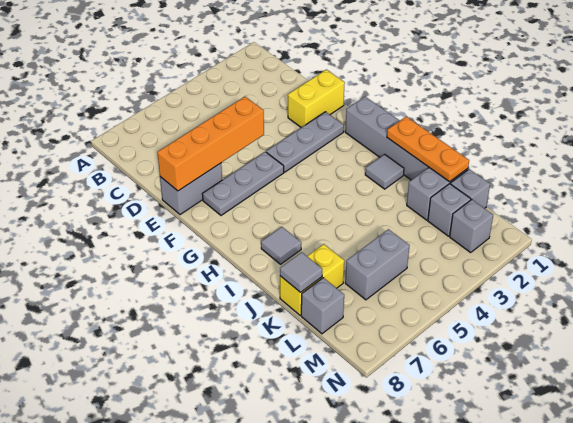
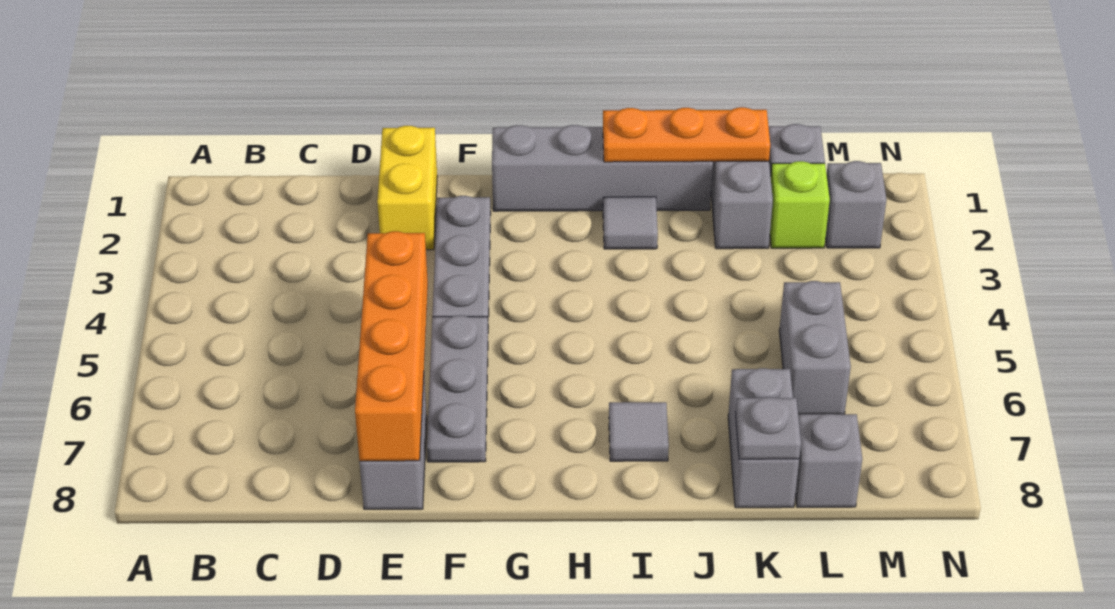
yellow brick K7:K8 level 1 -> grey brick K7:K8 level 1
grey tile K8 level 2 -> grey plate K8 level 2
grey brick L2 level 1 -> lime brick L2 level 1

